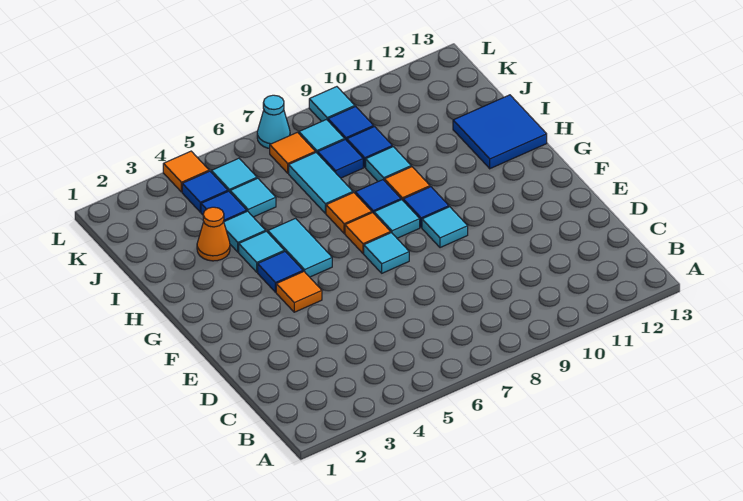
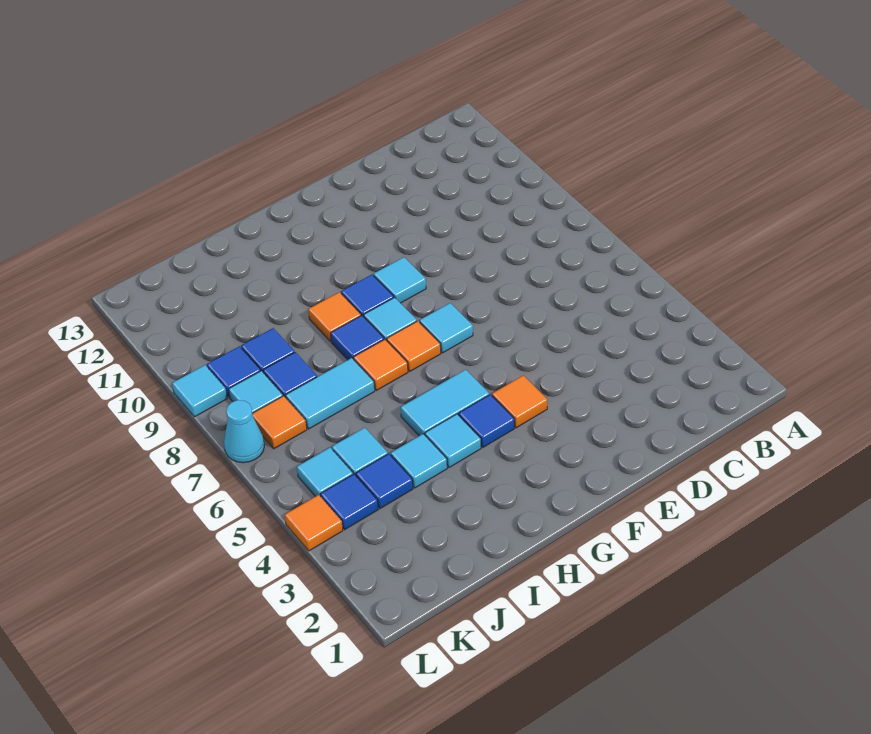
blue tile H12:I13 level 1 -> none
orange cone I3 level 1 -> none
cyan tile I9 level 1 -> none

